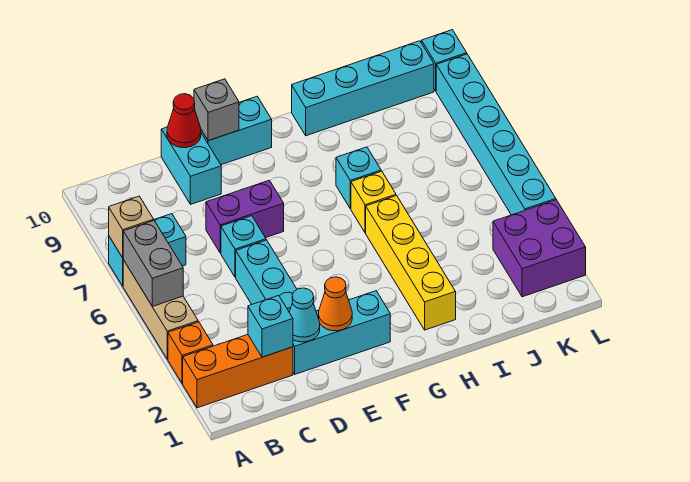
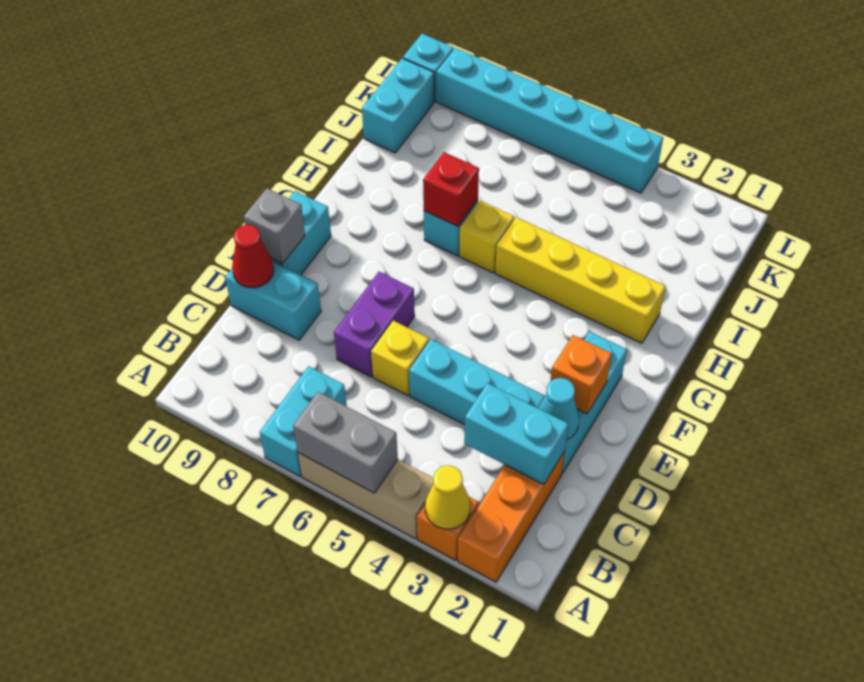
none -> yellow cone A3 level 2
tan brick A7 level 2 -> none
cyan brick C2 level 2 -> cyan brick C2:C3 level 2
cyan brick D6 level 1 -> yellow brick D6 level 1
orange cone E2 level 2 -> orange brick E2 level 2
none -> red brick H7 level 2
cyan brick H10:K10 level 1 -> cyan brick J10:K10 level 1
purple brick K2:L3 level 1 -> none

